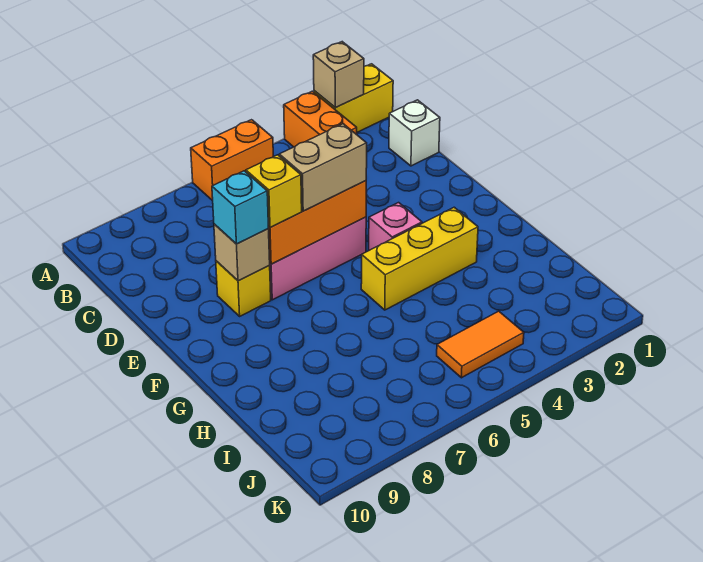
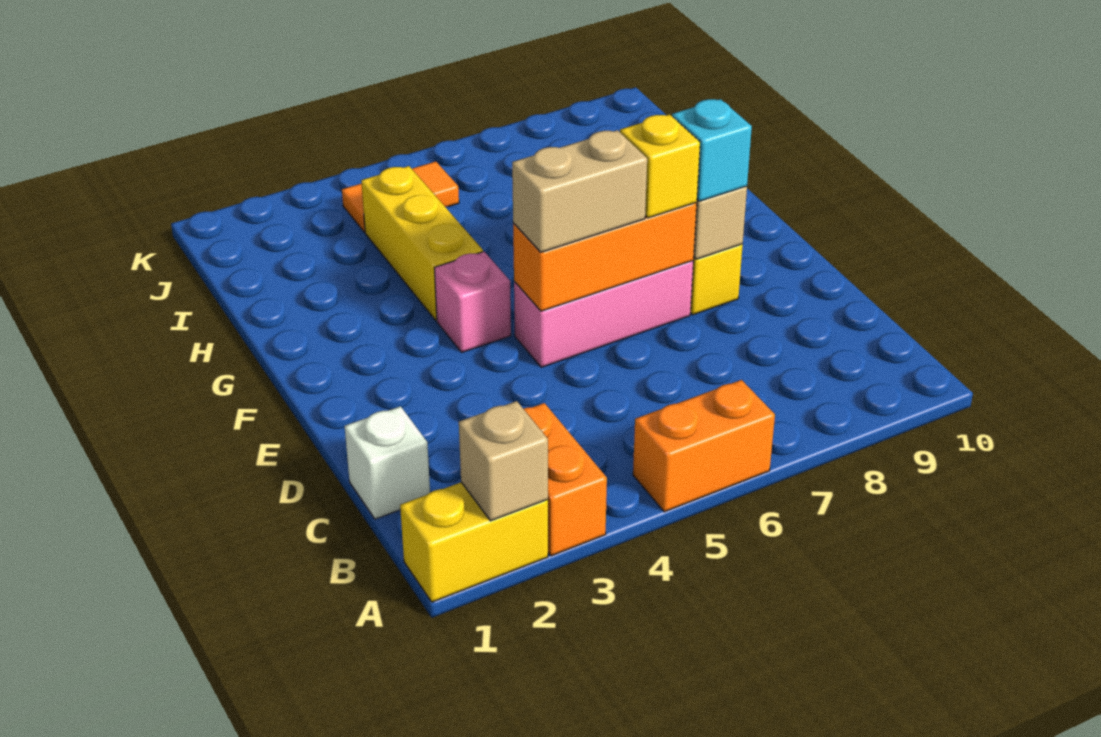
yellow brick G3:G5 level 1 -> yellow brick G4:I4 level 1

